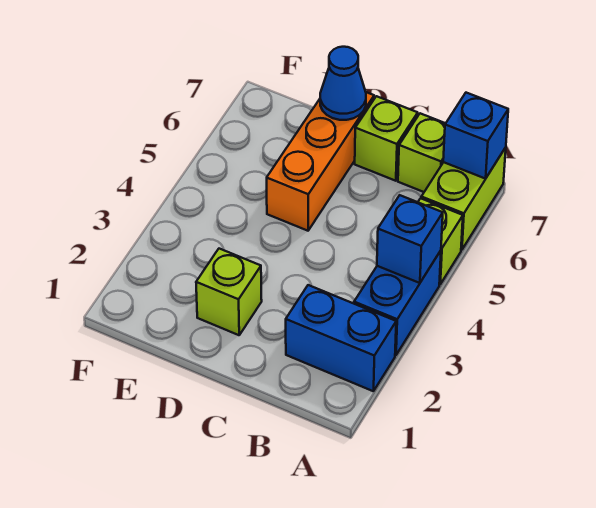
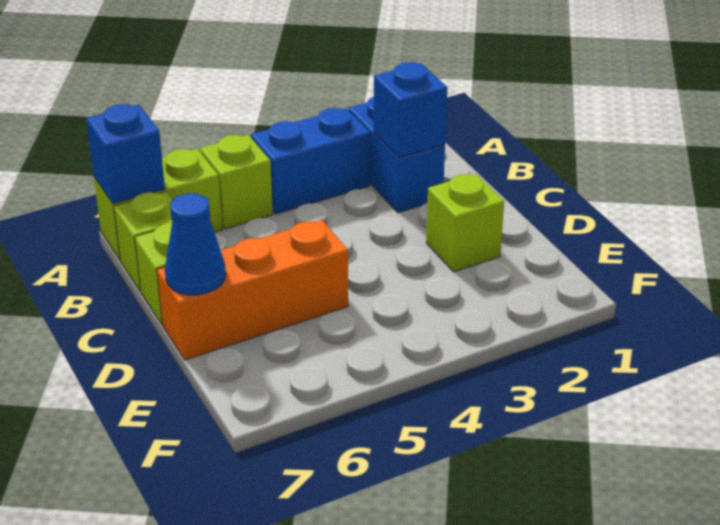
blue brick A4 level 2 -> blue brick B2 level 2

